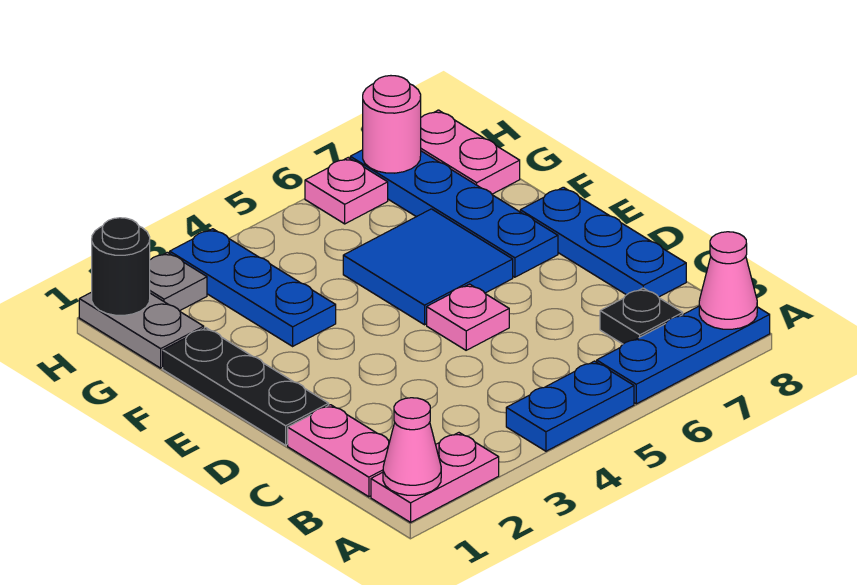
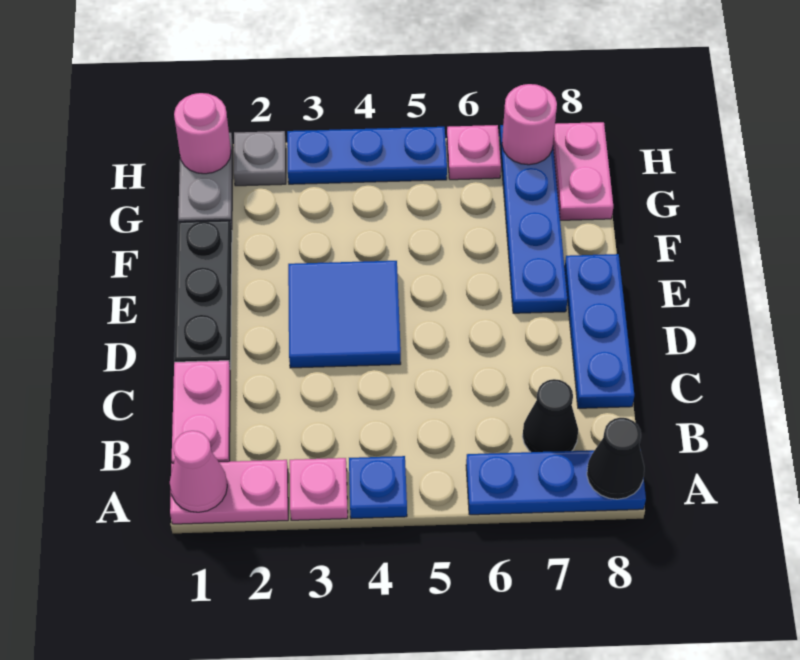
blue plate A4:A5 level 1 -> blue plate A4 level 1
pink cone A8 level 2 -> black cone A8 level 2
black plate B7 level 1 -> black cone B7 level 1
pink plate D5 level 1 -> pink plate A3 level 1
blue tile E5:F6 level 1 -> blue tile D3:E4 level 1
blue plate F3:H3 level 1 -> blue plate H3:H5 level 1
black round brick H1 level 2 -> pink round brick H1 level 2

